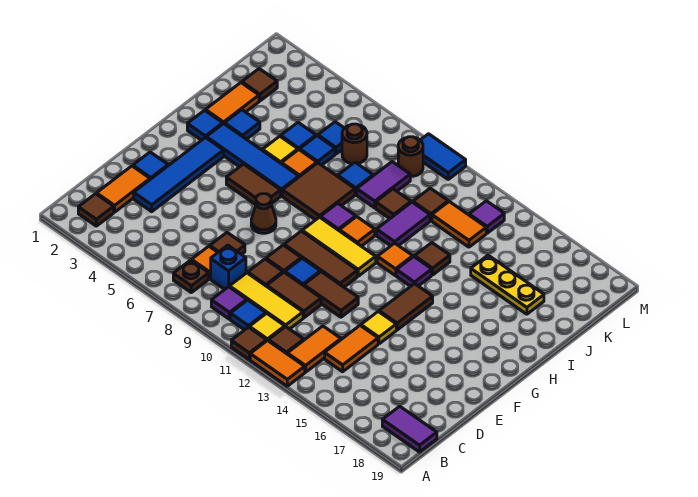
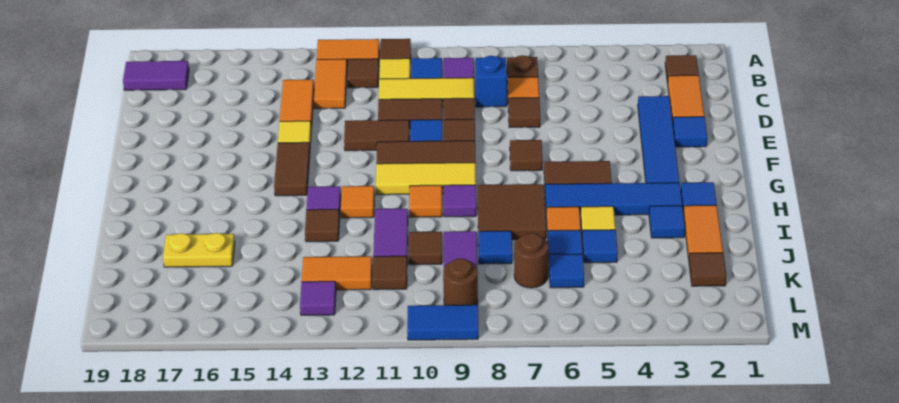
brown cone F7 level 1 -> brown tile F7 level 1
yellow plate J15:J17 level 1 -> yellow plate J16:J17 level 1

